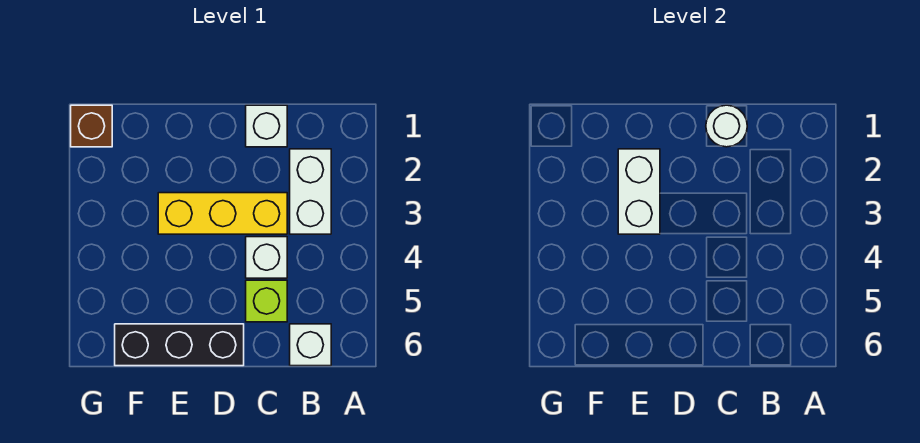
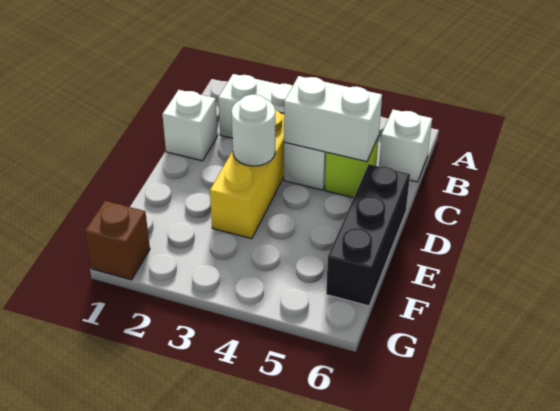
white round brick C1 level 2 -> white round brick D3 level 2
white brick E2:E3 level 2 -> white brick C4:C5 level 2

